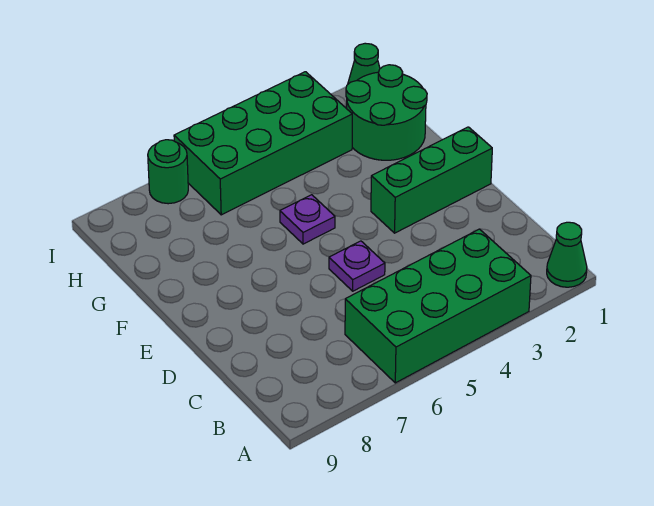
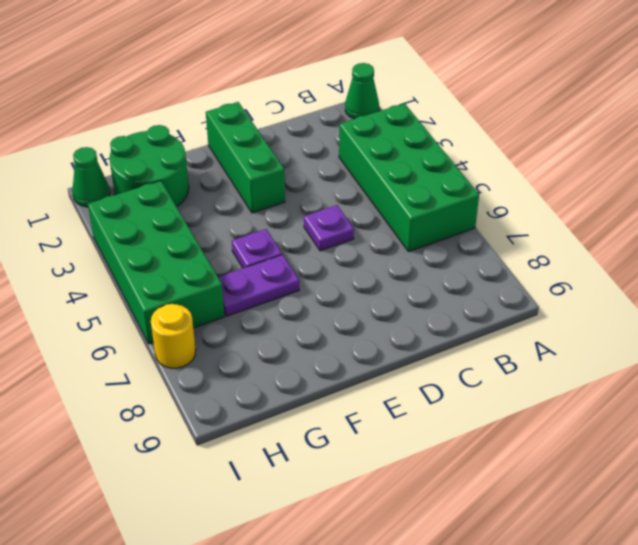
none -> purple plate F6:G6 level 1
green round brick I7 level 1 -> yellow round brick I7 level 1

